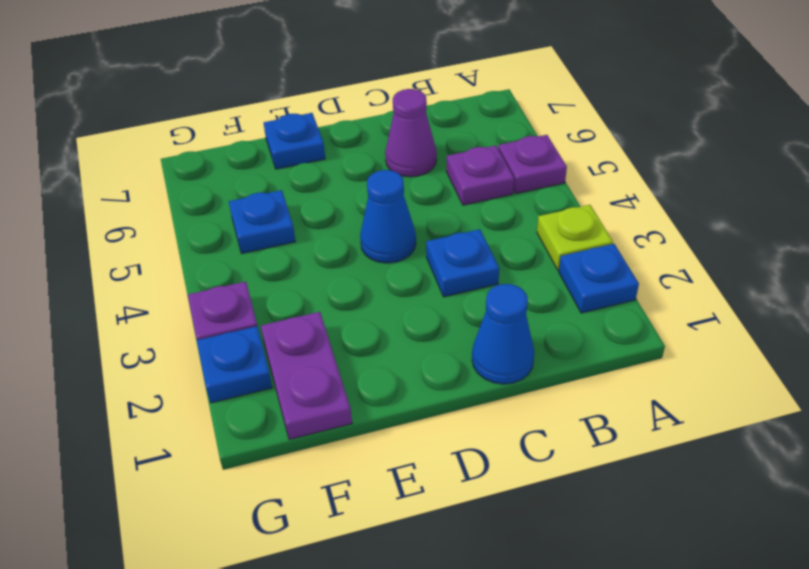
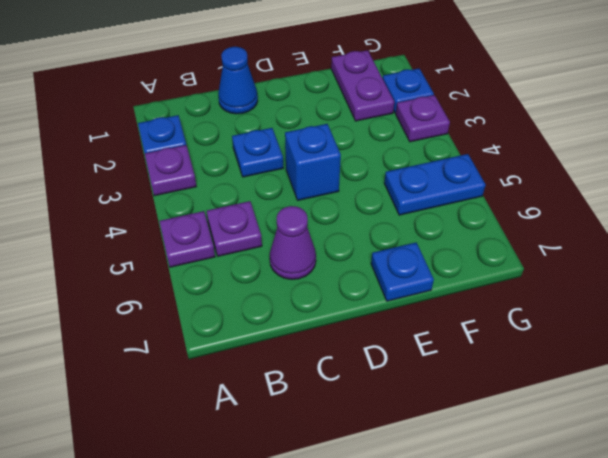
lime plate A3 level 1 -> purple plate A3 level 1
blue cone D4 level 1 -> blue brick D4 level 1
blue plate F5 level 1 -> blue plate F5:G5 level 1

